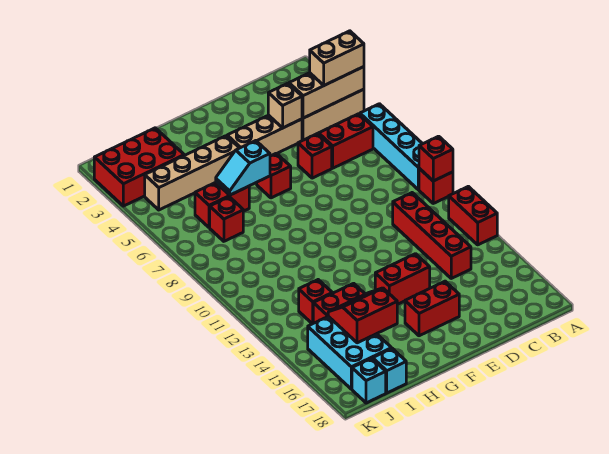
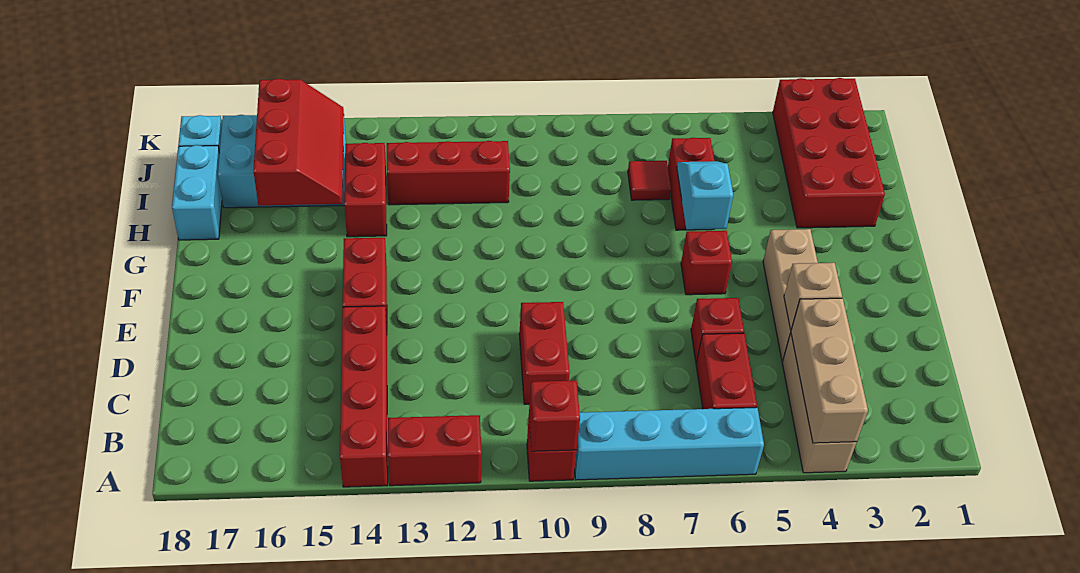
tan brick A4:B4 level 3 -> none
red brick C11:C14 level 1 -> red brick A14:D14 level 1
red brick E16:F16 level 1 -> red brick C10:D10 level 1
tan brick G4:J4 level 1 -> none
red slope H15:I16 level 2 top 16 -> red slope H15:J16 level 2 top 16
red brick I2:K3 level 1 -> red brick H2:K3 level 1
red brick I7 level 1 -> red tile I7 level 1
red brick I13 level 1 -> red brick I11:I13 level 1
cyan brick I18 level 1 -> cyan brick H18:I18 level 1

